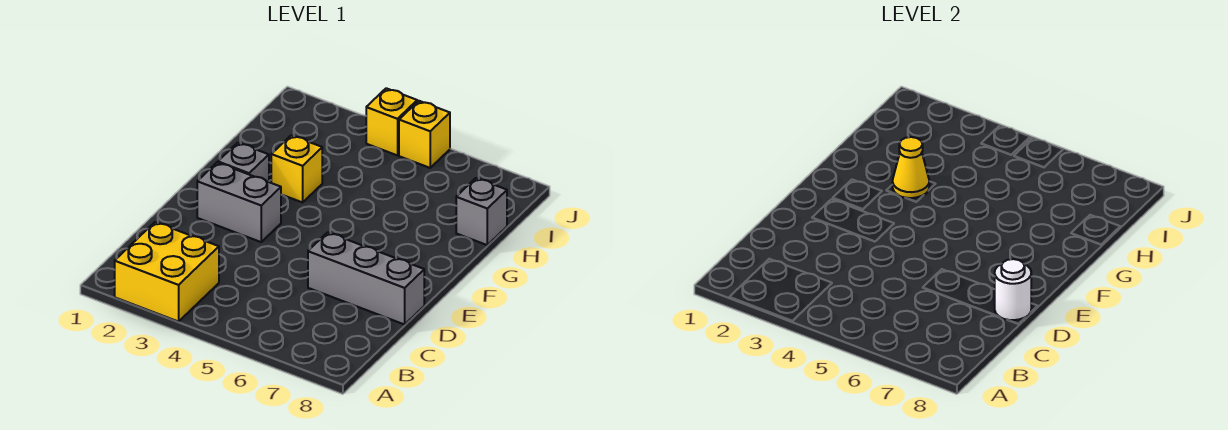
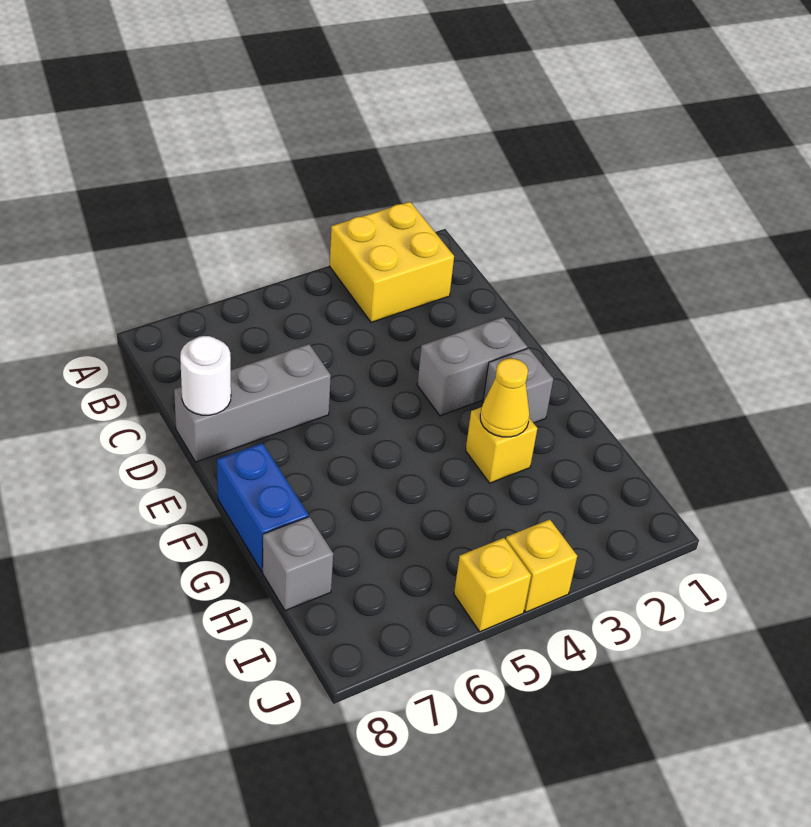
none -> blue brick F8:G8 level 1

